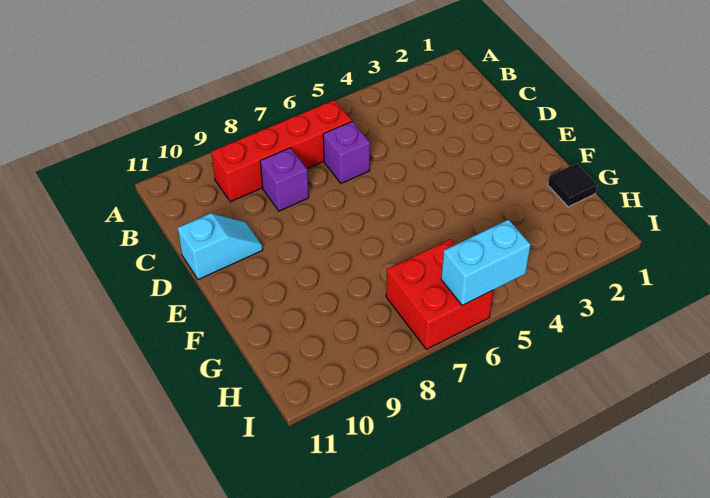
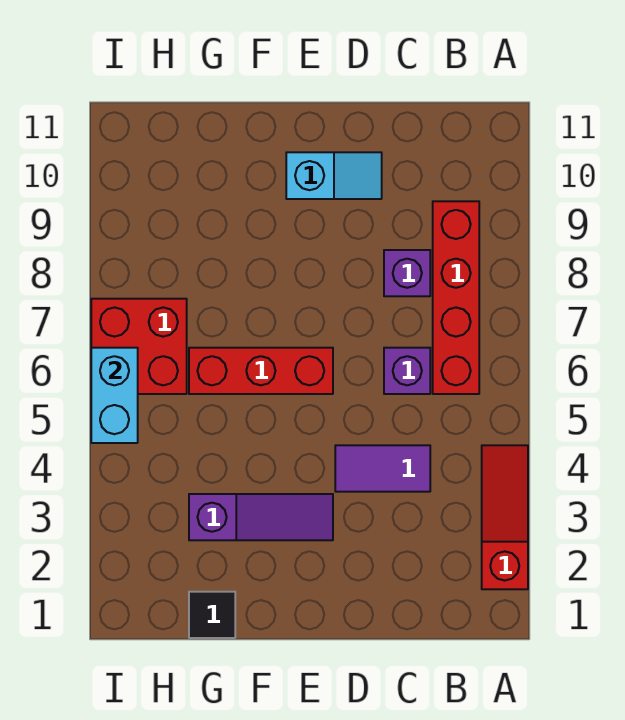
none -> red slope A2:A4 level 1 top 2
none -> purple tile C4:D4 level 1
cyan slope D10:D11 level 1 top 11 -> cyan slope D10:E10 level 1 top E
none -> purple slope E3:G3 level 1 top G
none -> red brick E6:G6 level 1

